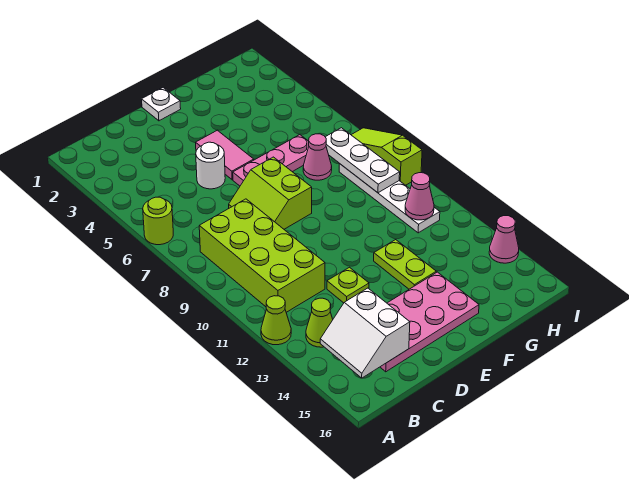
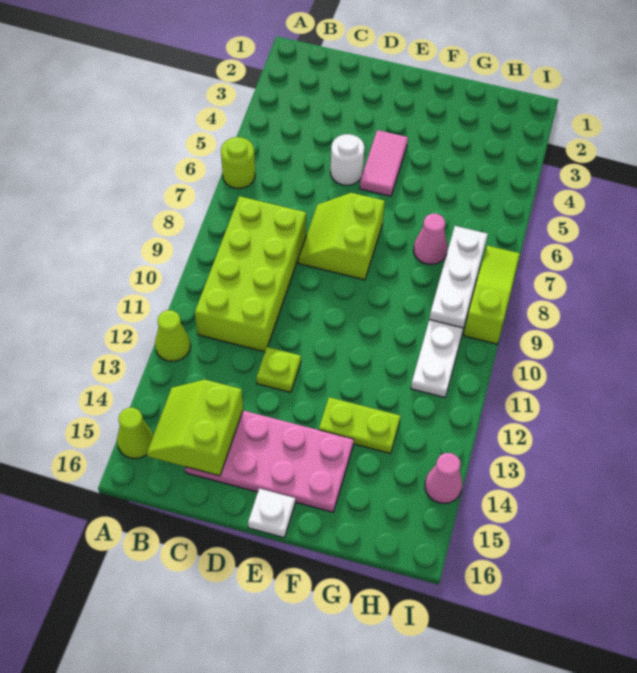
lime cone B13 level 1 -> lime cone A15 level 1
white slope B14:C15 level 2 top C -> lime slope B14:C15 level 2 top C
white plate E1 level 1 -> white plate E16 level 1
pink plate E6:G6 level 1 -> none
lime plate F12:F13 level 1 -> lime plate F13:G13 level 1
pink cone H11 level 2 -> none

